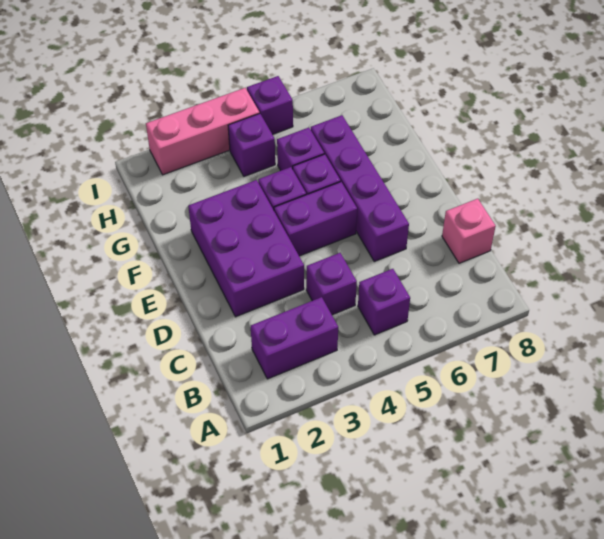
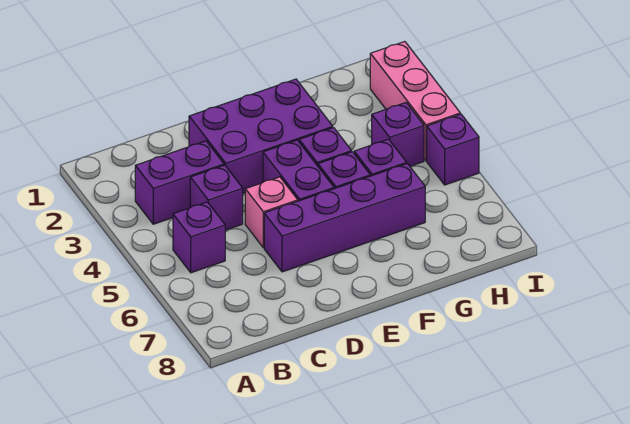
purple brick B2:B3 level 1 -> purple brick B3:C3 level 1
pink brick C8 level 1 -> pink brick D5 level 1

